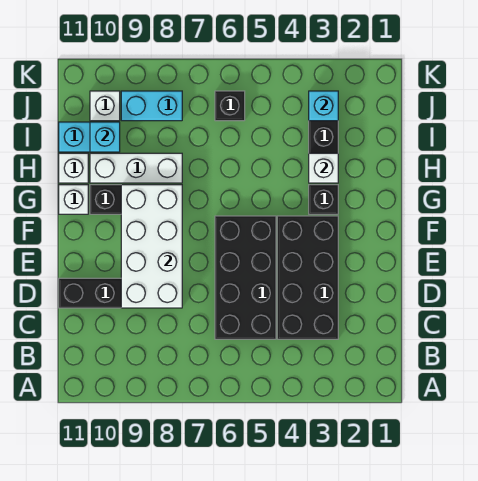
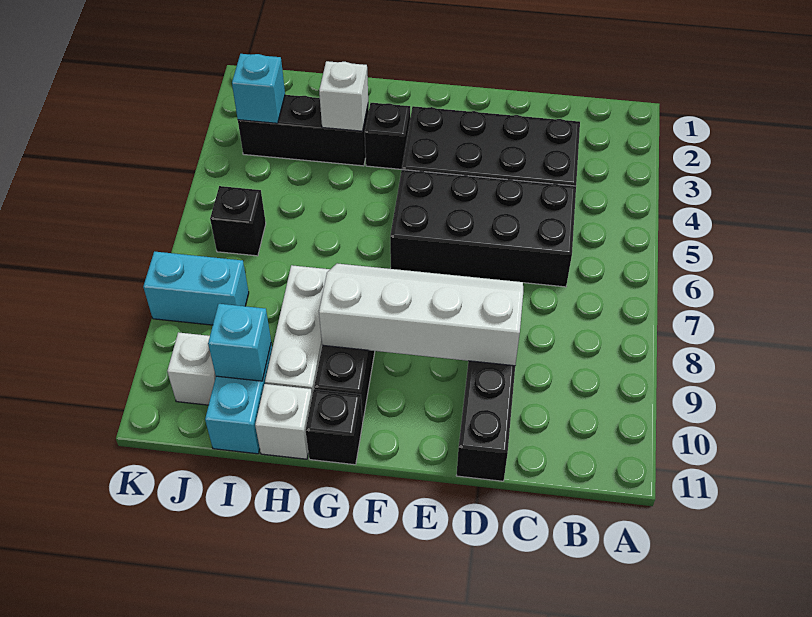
white brick D8:G9 level 2 -> white slope D8:G9 level 2 top 9
white brick G11 level 1 -> black brick G11 level 1
cyan brick J8:J9 level 1 -> cyan brick J8:K8 level 1

